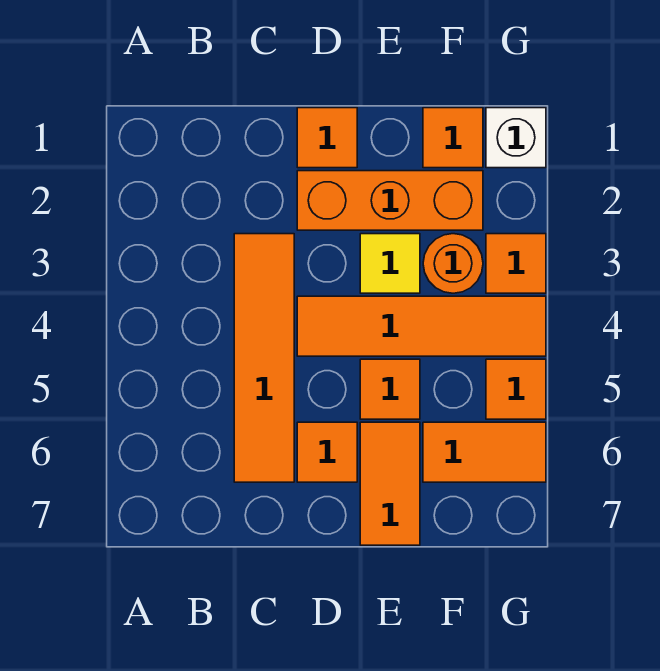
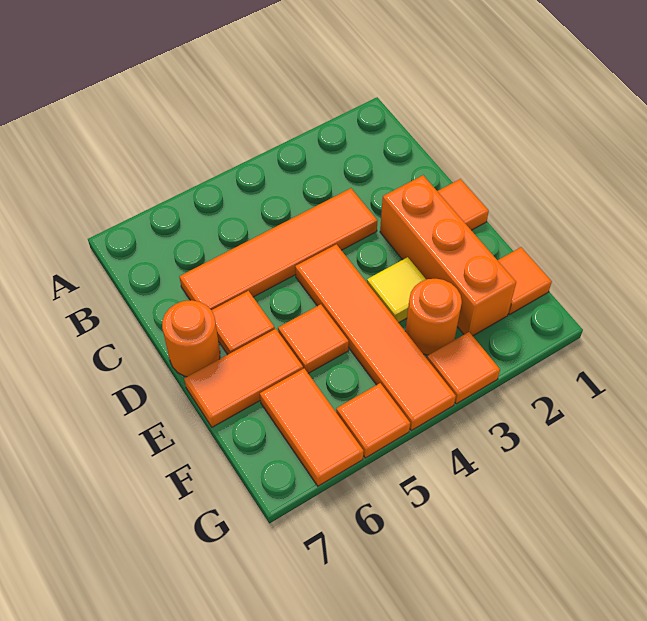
none -> orange round brick D7 level 1
white brick G1 level 1 -> none

